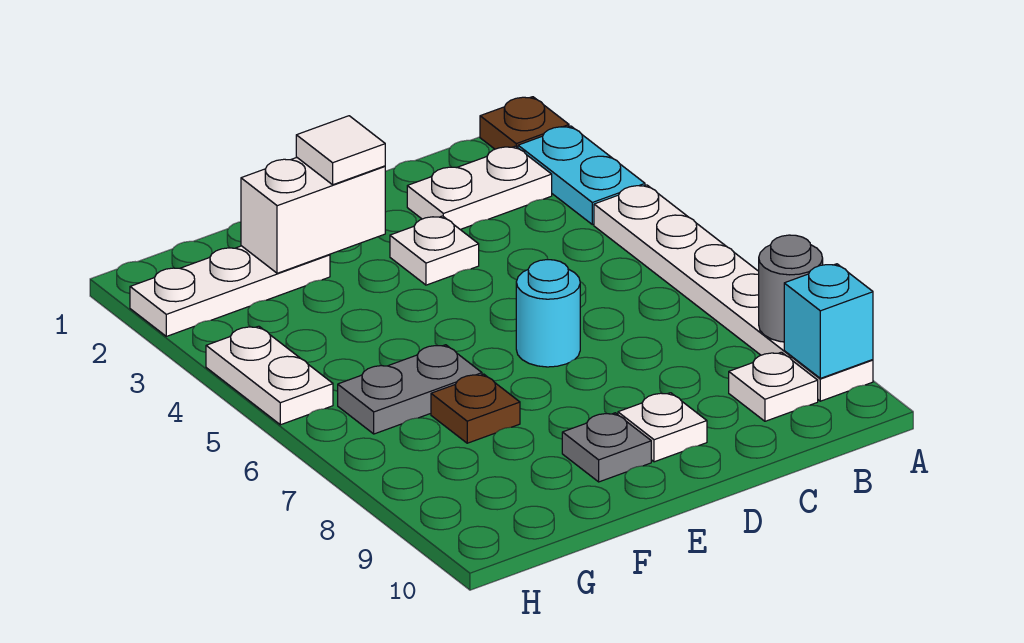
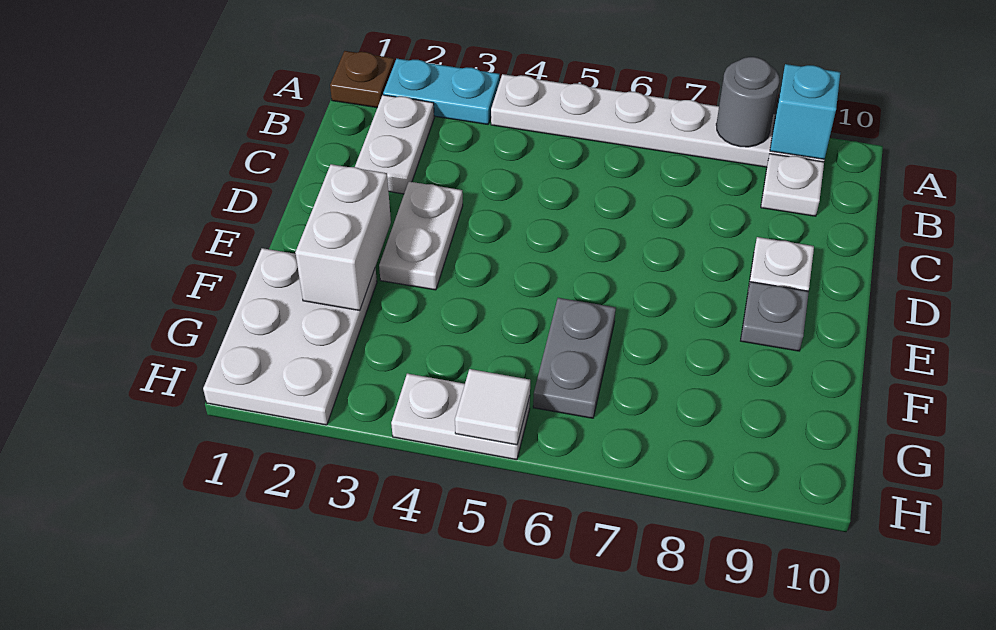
white plate D3 level 1 -> white plate D3:E3 level 1
cyan round brick D6 level 1 -> none
white tile E2 level 3 -> white tile H5 level 2
white plate F2:H2 level 1 -> white plate F1:H2 level 1
brown plate F7 level 1 -> none

